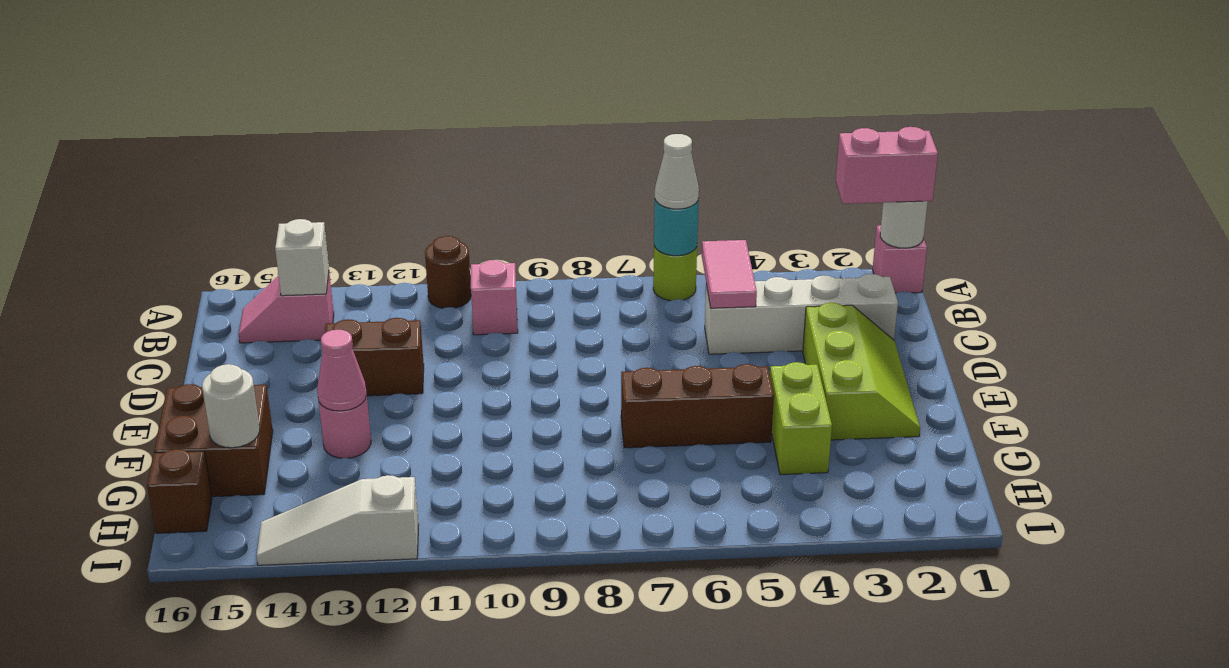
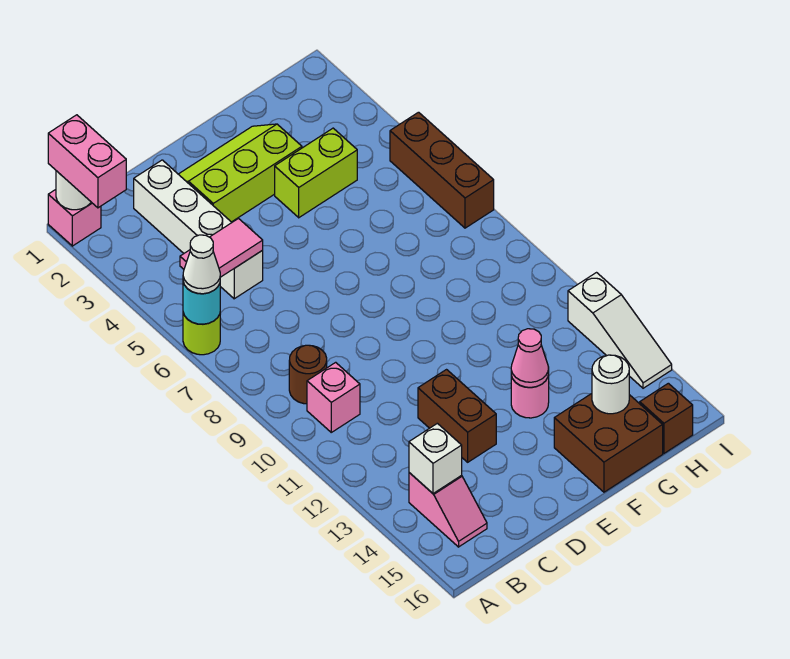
brown round brick A11 level 1 -> brown round brick B9 level 1
brown brick F5:F7 level 1 -> brown brick I5:I7 level 1

